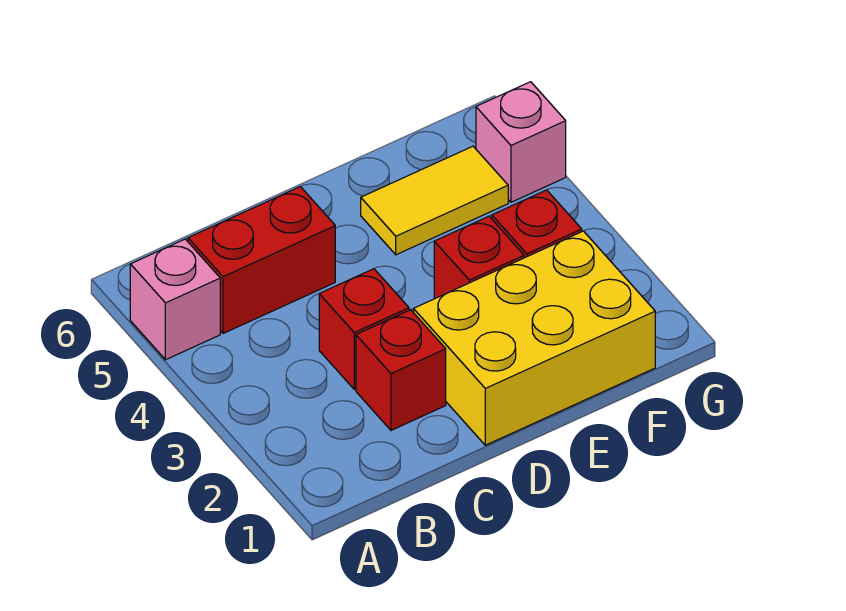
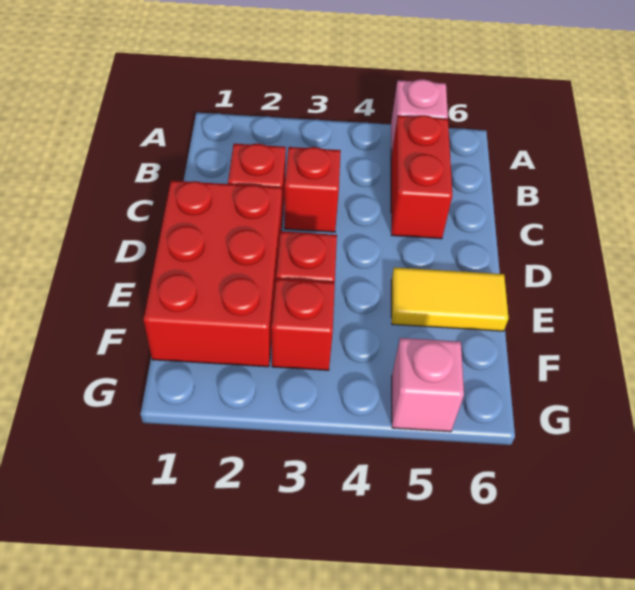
yellow brick D1:F2 level 1 -> red brick D1:F2 level 1
yellow tile E5:F5 level 1 -> yellow tile E5:E6 level 1

